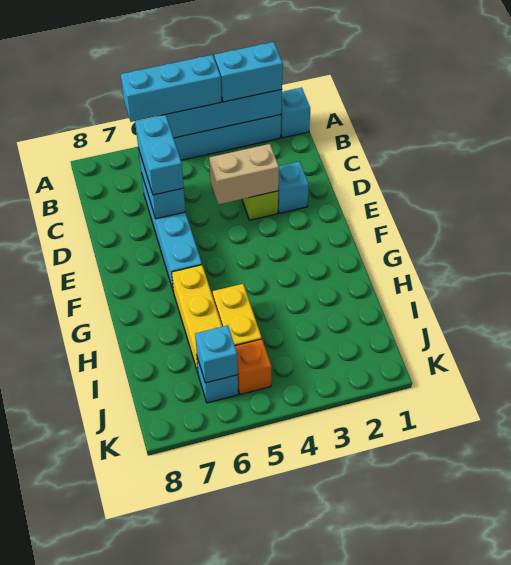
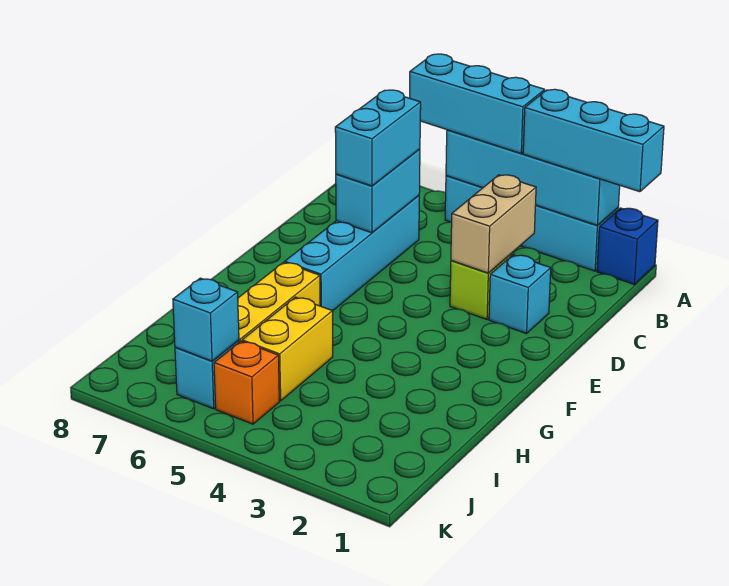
cyan brick A1 level 1 -> blue brick A1 level 1
cyan brick A2:A3 level 3 -> cyan brick A1:A3 level 3
tan brick D3:D4 level 2 -> tan brick C3:D3 level 2

